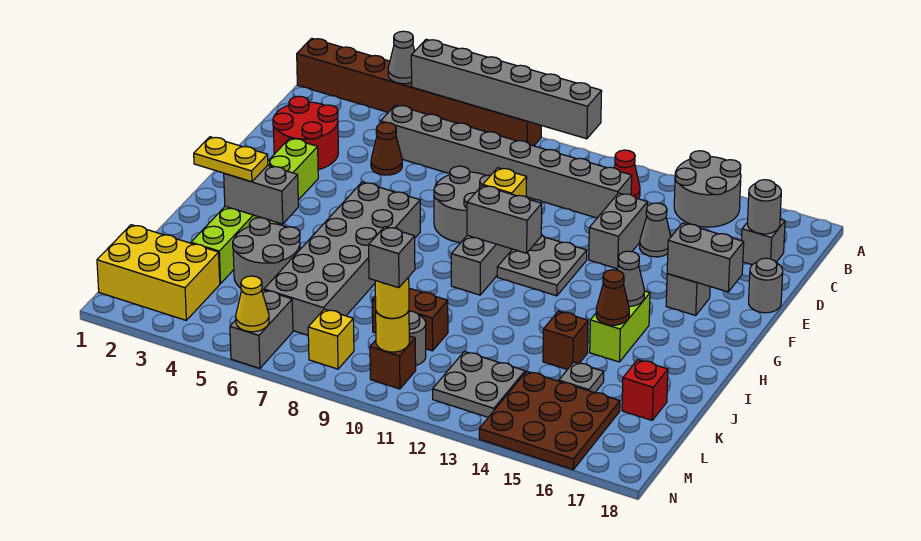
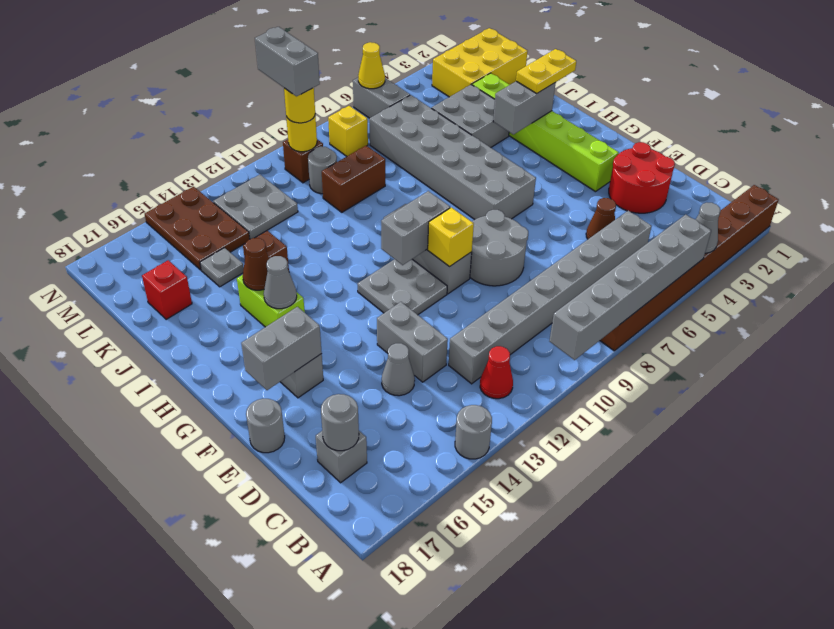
grey round brick A14:B15 level 1 -> grey round brick A14 level 1
grey round brick J4:K5 level 1 -> grey brick J4:K5 level 1
brown plate L14:N16 level 1 -> brown plate L14:N15 level 1
grey brick M10 level 4 -> grey brick M10:N10 level 4

